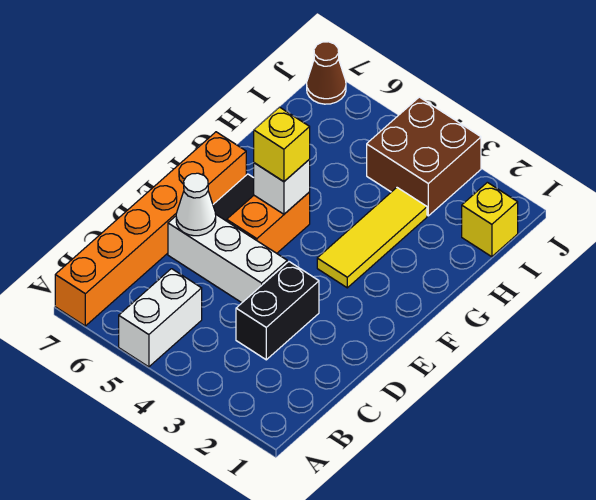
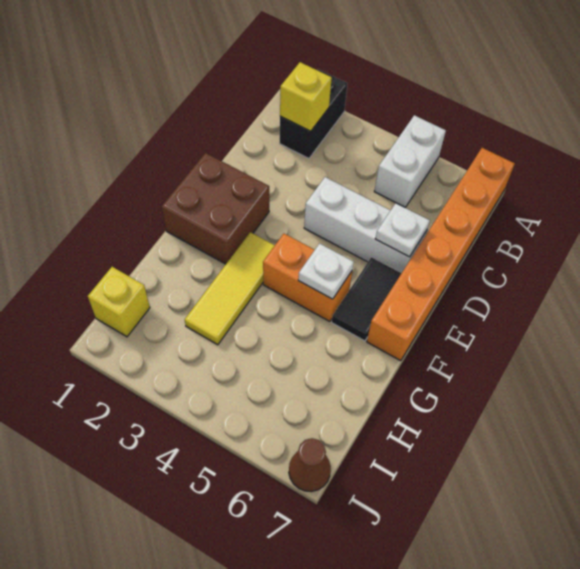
black brick C3:D3 level 1 -> black brick A2:B2 level 1
white cone D6 level 2 -> white plate D6 level 2
orange brick E5:F5 level 1 -> orange brick F4:F5 level 1
white brick F5 level 2 -> white plate F5 level 2
yellow brick F5 level 3 -> yellow brick B2 level 2
brown brick I3:J4 level 1 -> brown brick E1:F2 level 1

